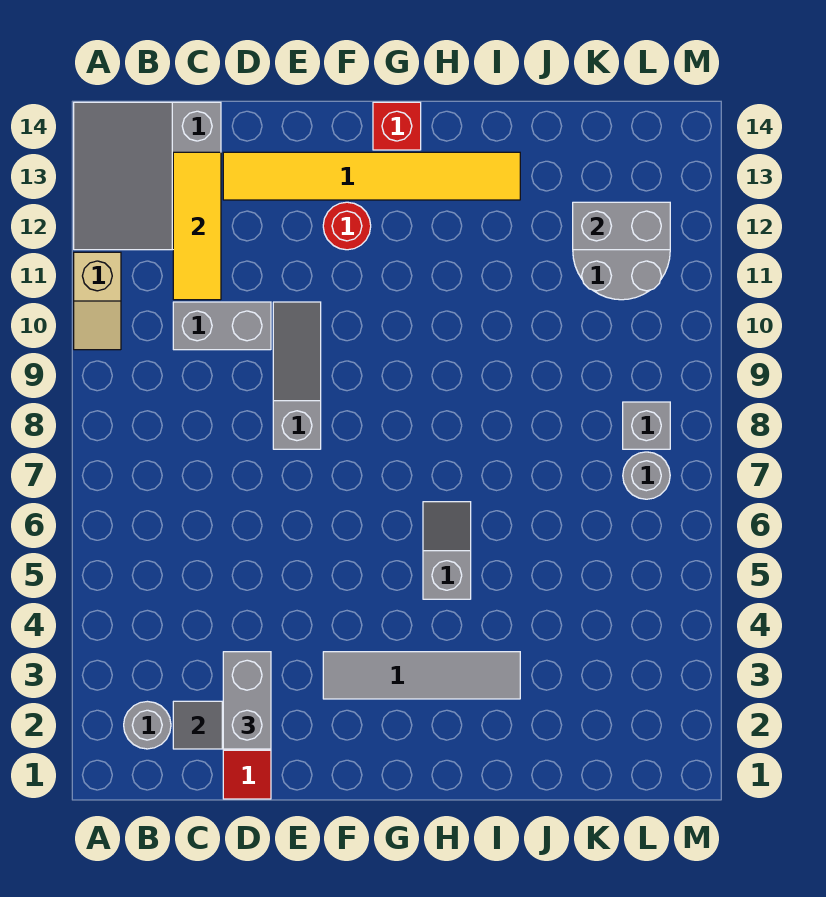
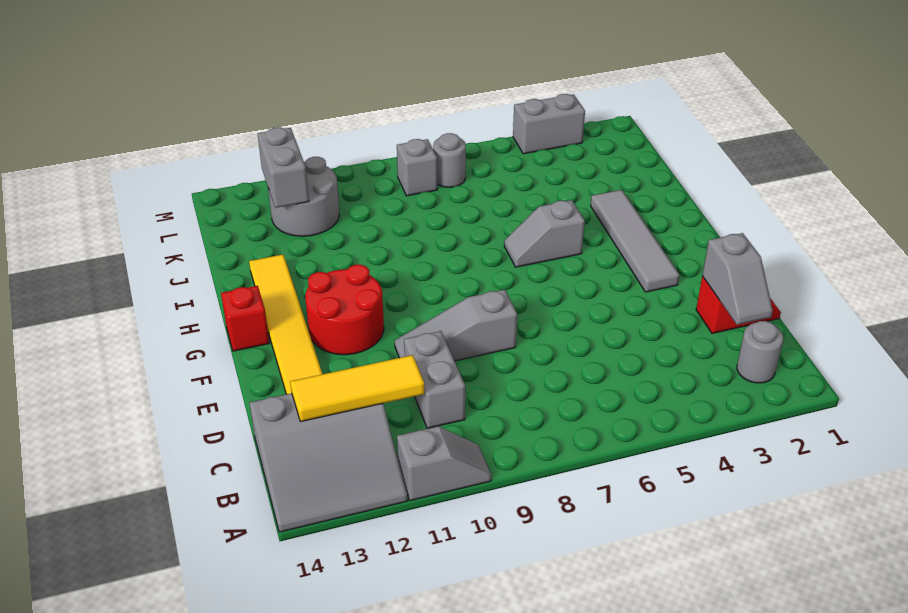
tan slope A10:A11 level 1 top 11 -> grey slope A10:A11 level 1 top 11
grey brick D2:D3 level 3 -> grey brick M3:M4 level 1
red round brick F12 level 1 -> red round brick F11:G12 level 1

